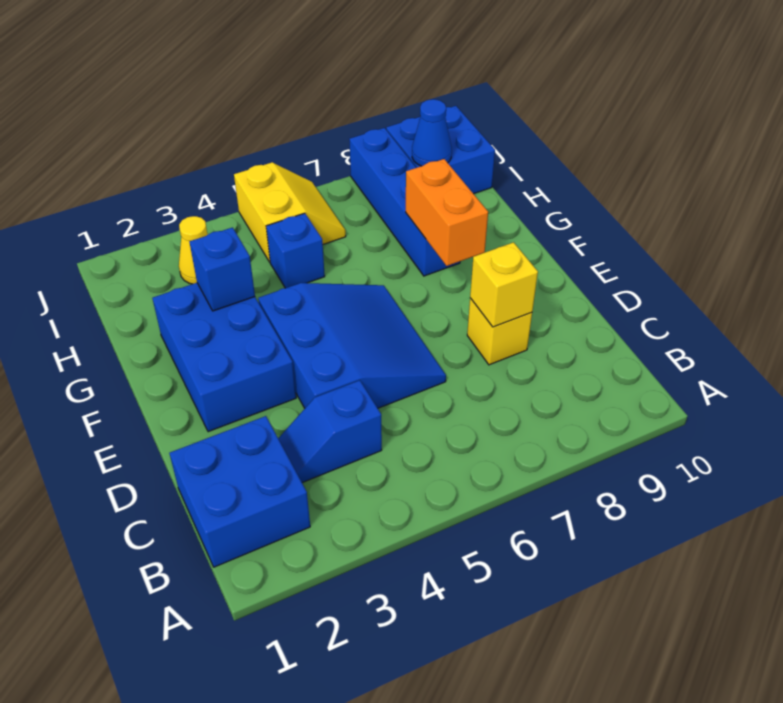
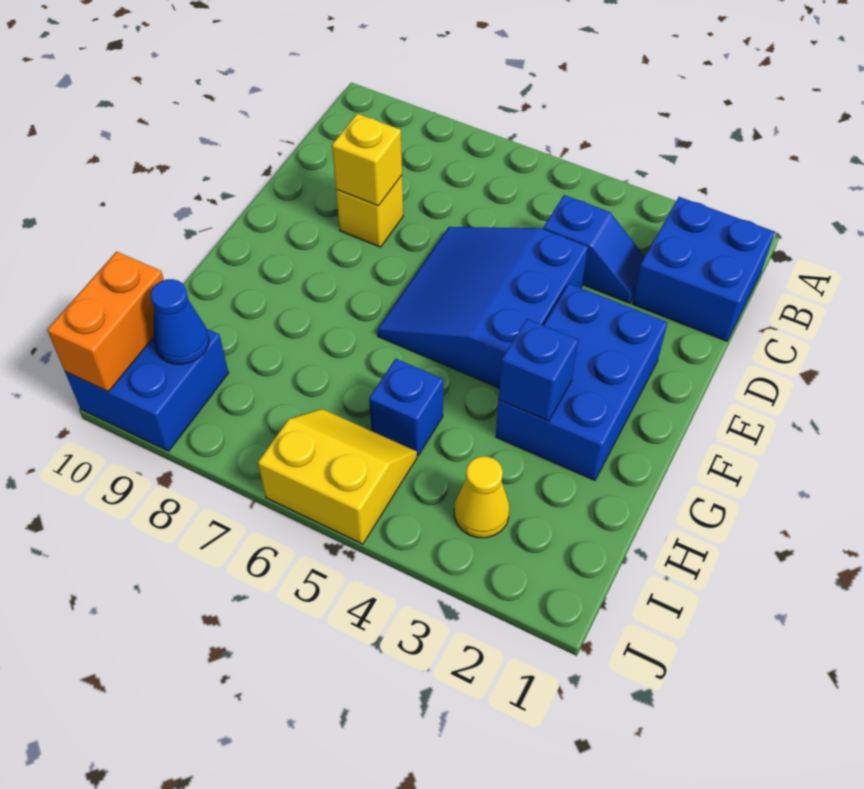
orange brick F8:G8 level 2 -> orange brick I10:J10 level 2
blue brick G8:J8 level 1 -> none
yellow slope I5:J6 level 1 top 5 -> yellow slope I5:J6 level 1 top J

